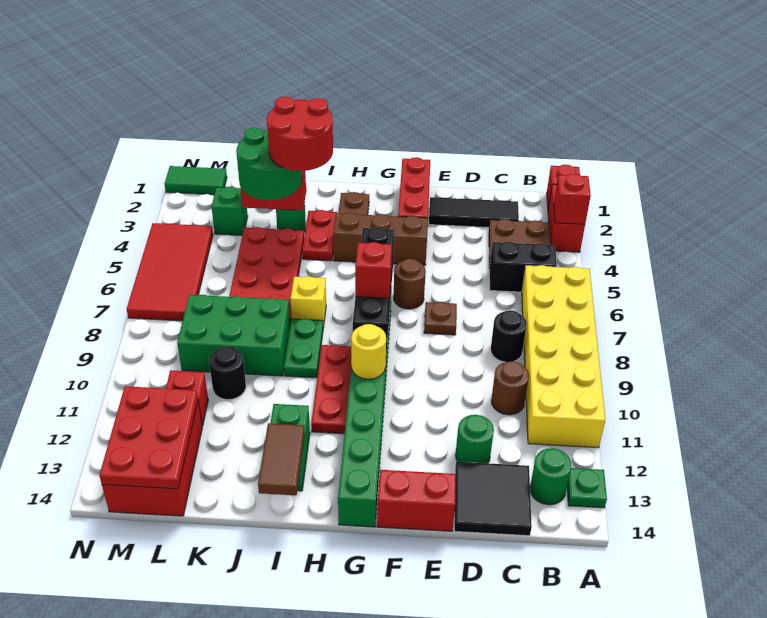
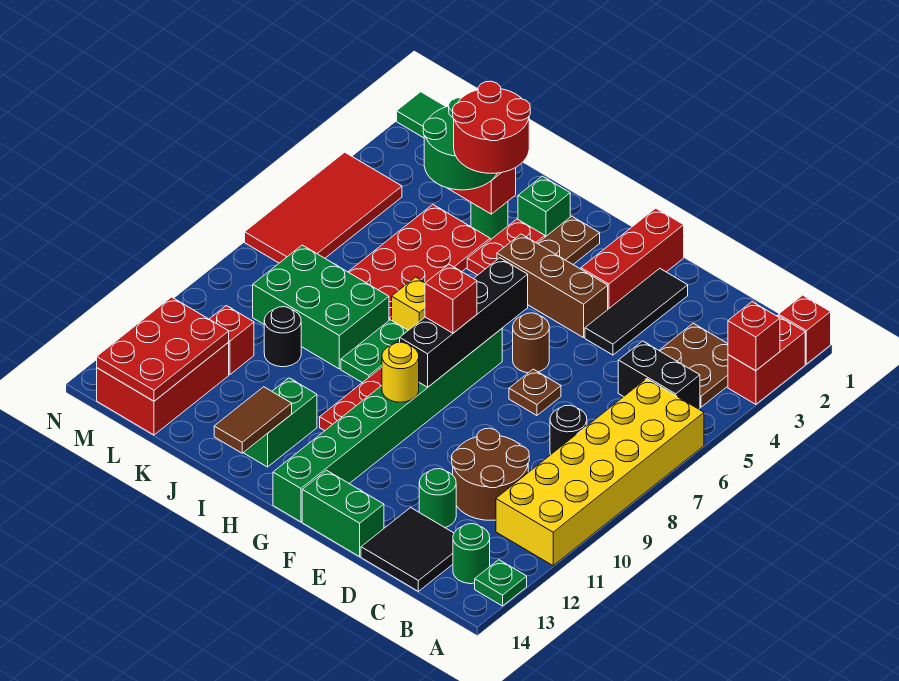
black tile C2:E2 level 1 -> black tile E2:E4 level 1
brown round brick C10 level 1 -> brown round brick C10:D11 level 1
red brick E14:F14 level 1 -> green brick E14:F14 level 1
green brick L3 level 1 -> green brick I2 level 1

